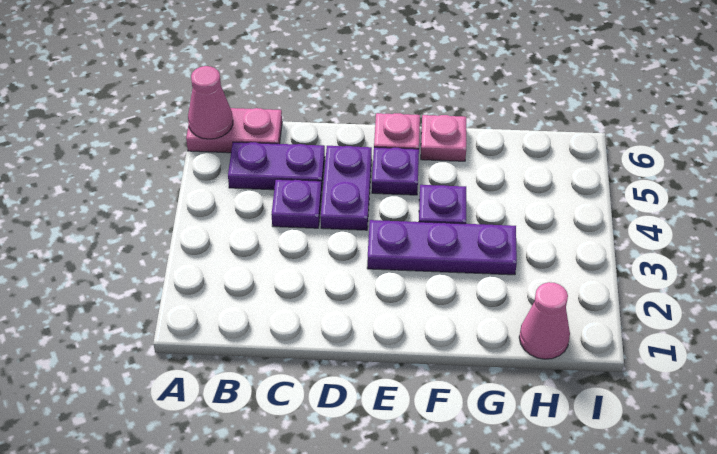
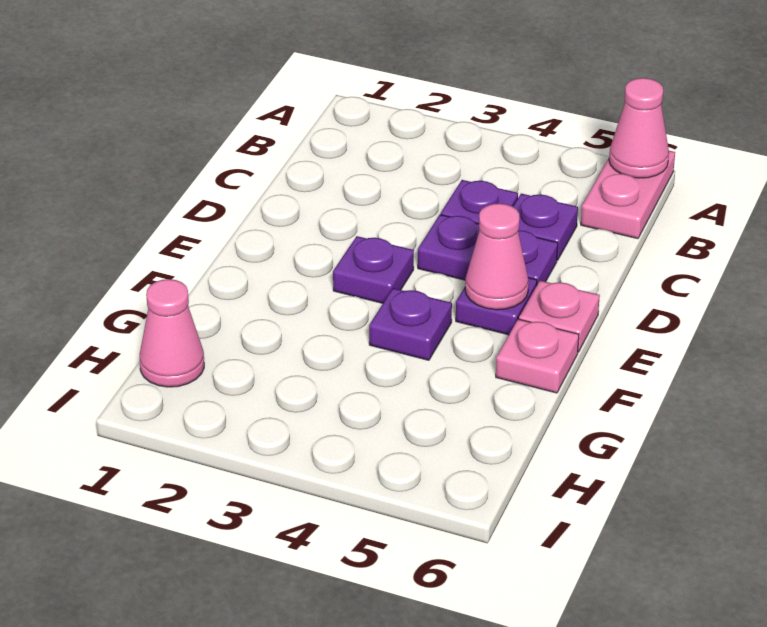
purple plate B5:C5 level 1 -> purple plate C5 level 1
purple plate E3:G3 level 1 -> purple plate E3 level 1
none -> pink cone E5 level 2

